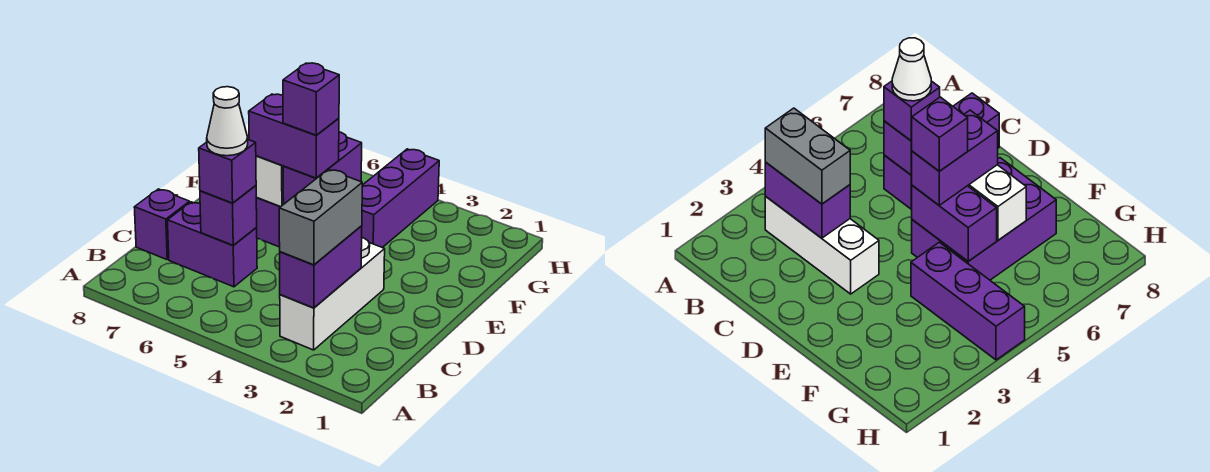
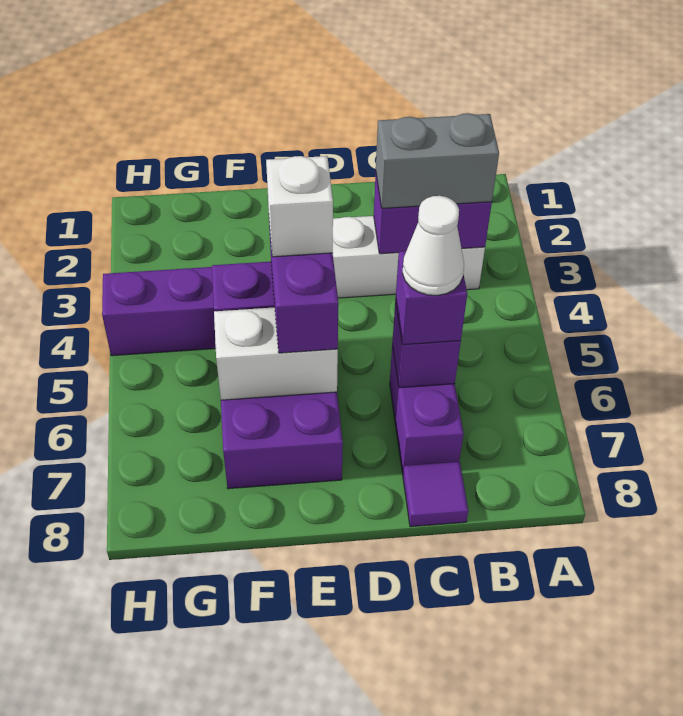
purple brick C8 level 1 -> purple tile C8 level 1
purple brick E5 level 4 -> white brick E5 level 4

